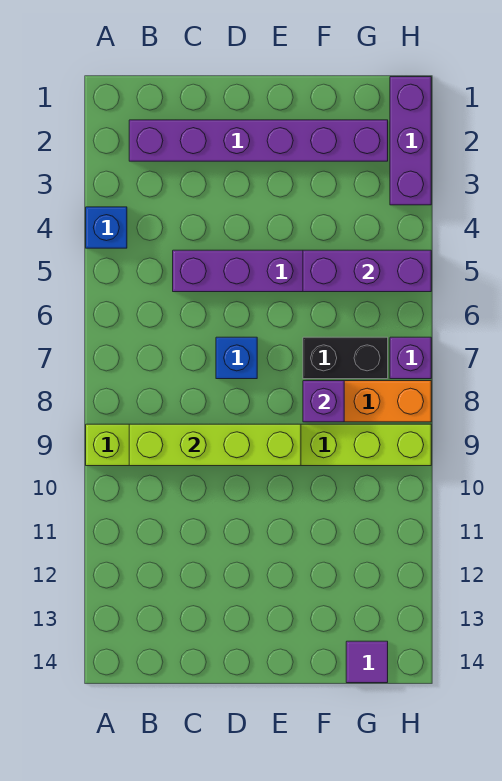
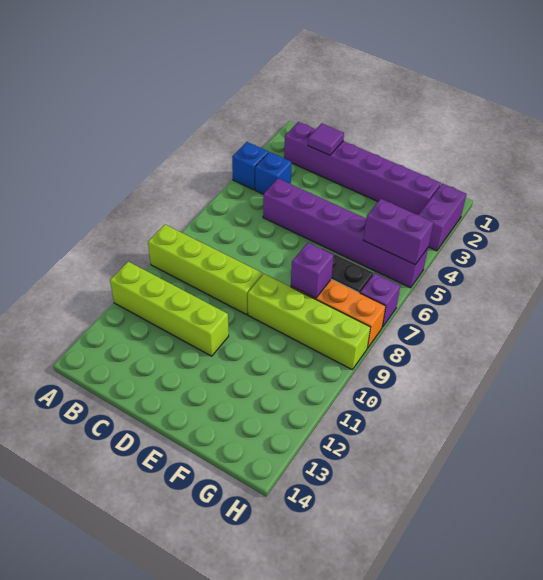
lime brick B9:E9 level 2 -> lime brick A11:D11 level 1
blue brick D7 level 1 -> blue brick B4 level 1
purple brick F5:H5 level 2 -> purple brick G5:H5 level 2
purple tile G14 level 1 -> purple tile C2 level 2
purple brick H1:H3 level 1 -> purple brick H2:H3 level 1

